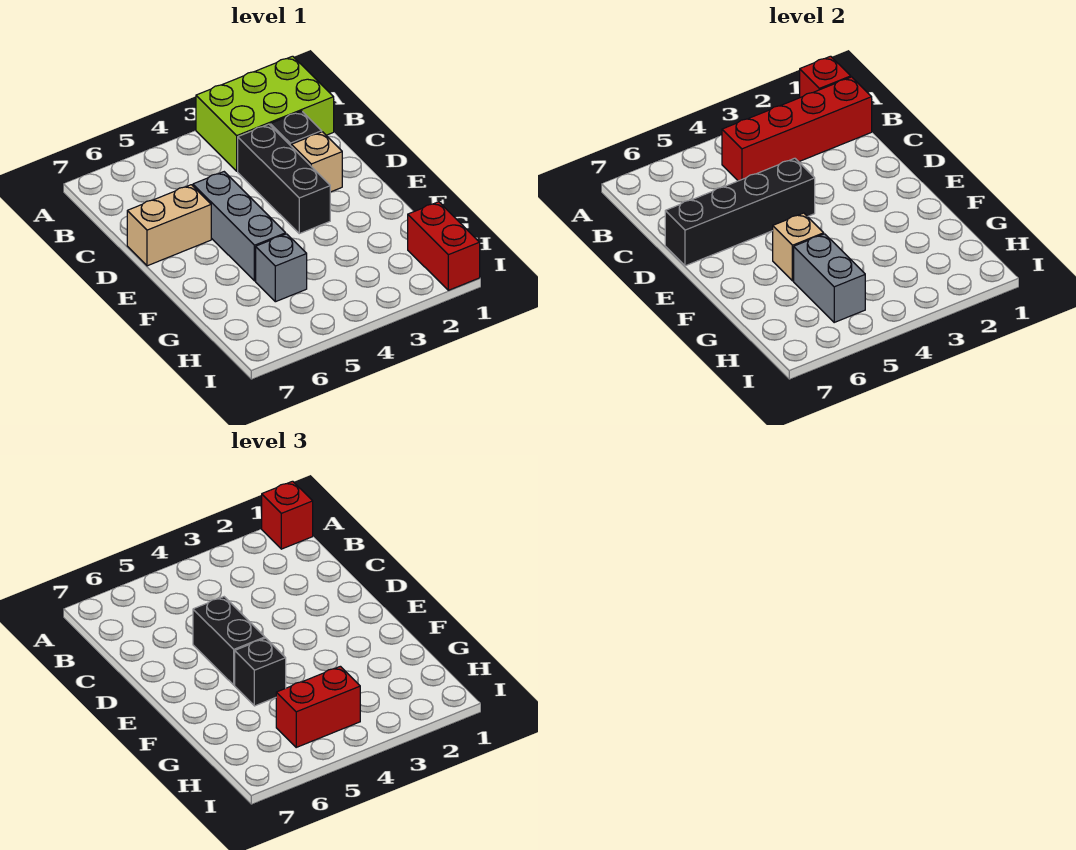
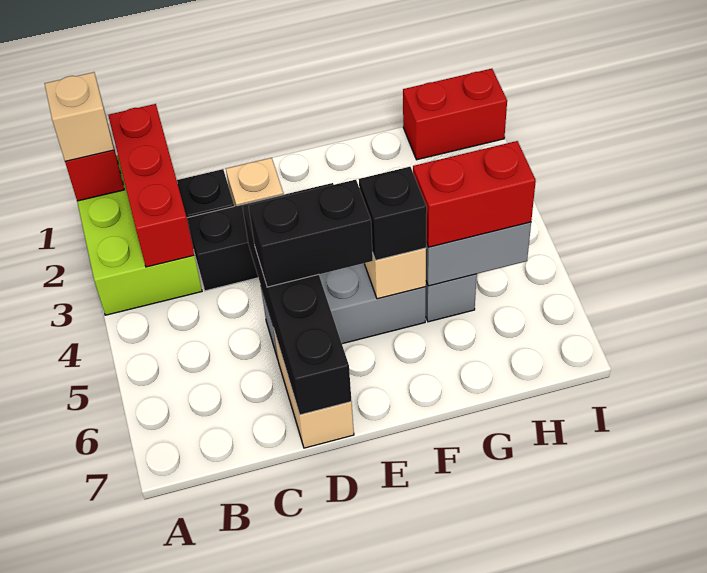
red brick A1 level 3 -> tan brick A1 level 3
red brick B1:B4 level 2 -> red brick B1:B3 level 2
red brick H4:H5 level 3 -> red brick G5:H5 level 3

